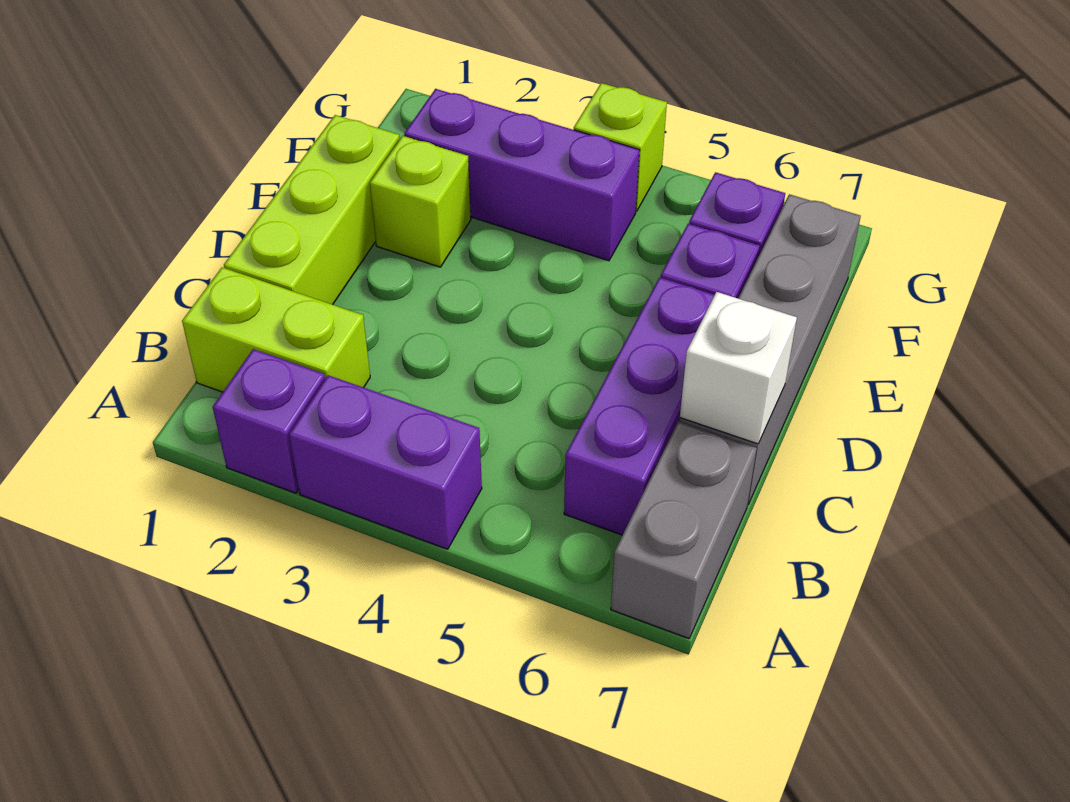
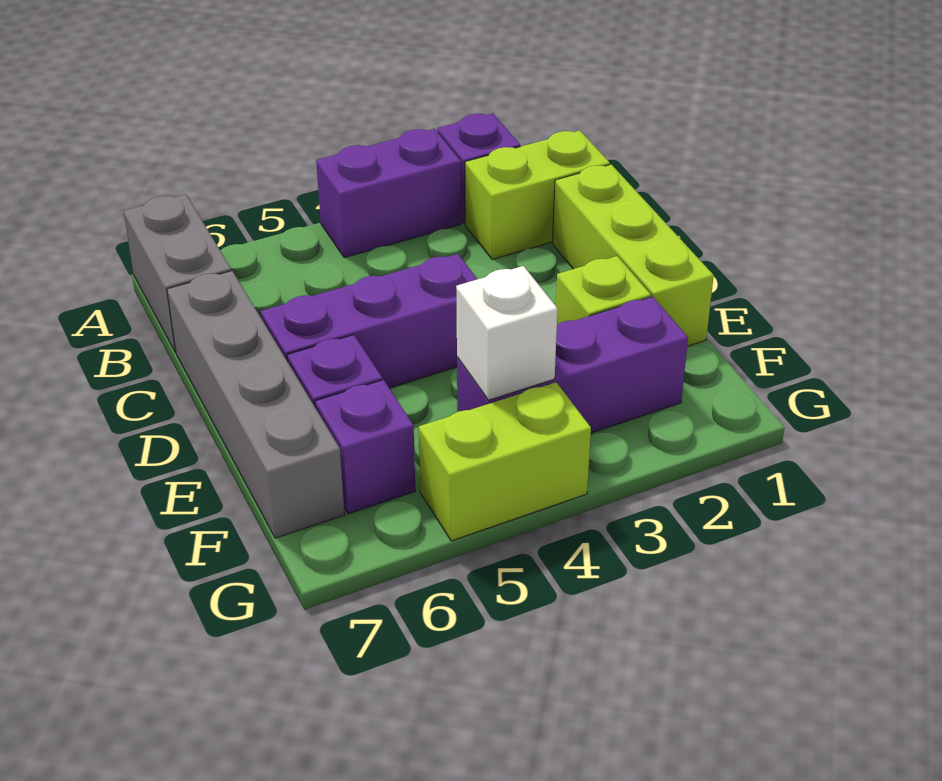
purple brick B6:D6 level 1 -> purple brick D4:D6 level 1
white brick C7 level 2 -> white brick F4 level 2
lime brick G4 level 1 -> lime brick G4:G5 level 1

